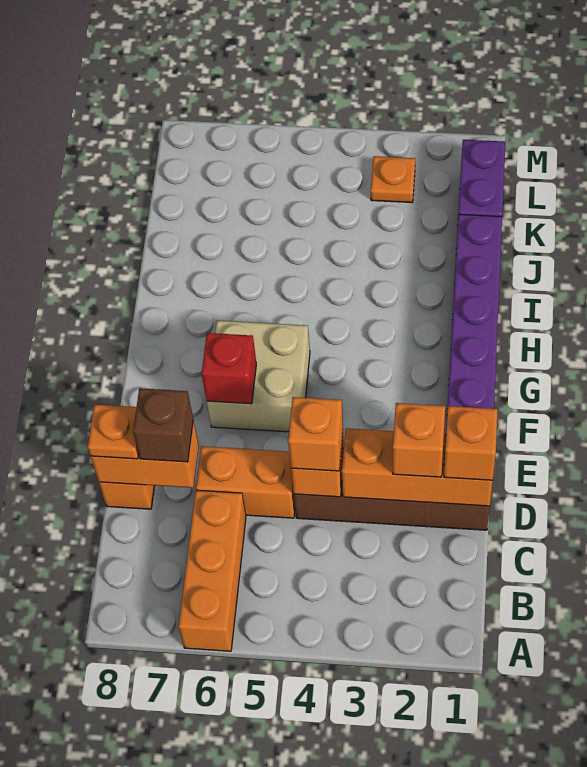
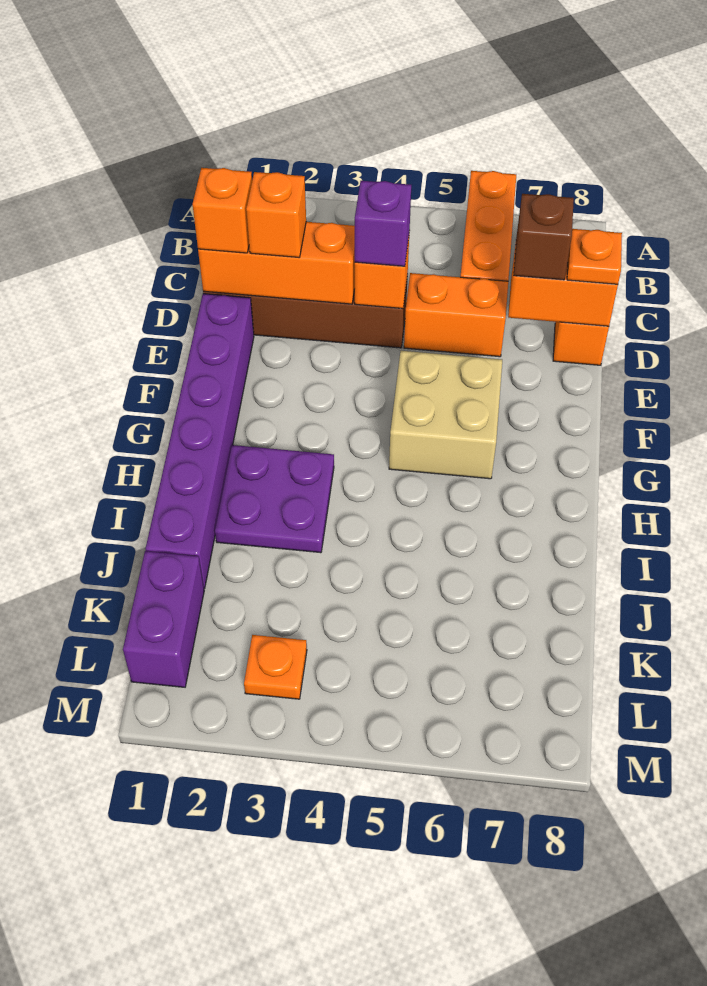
orange brick D4 level 3 -> purple brick D4 level 3
red brick F6 level 2 -> none
none -> purple plate H2:I3 level 1

